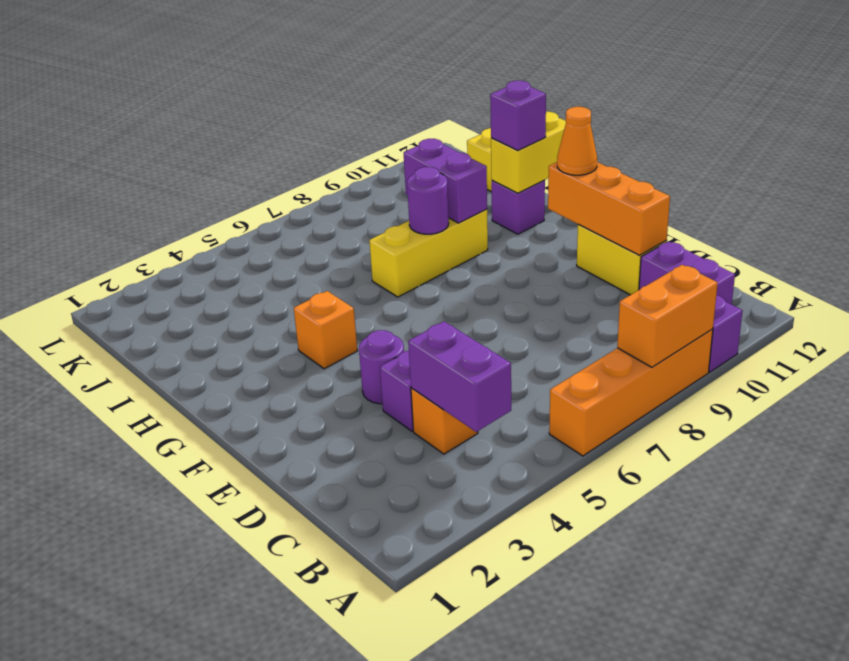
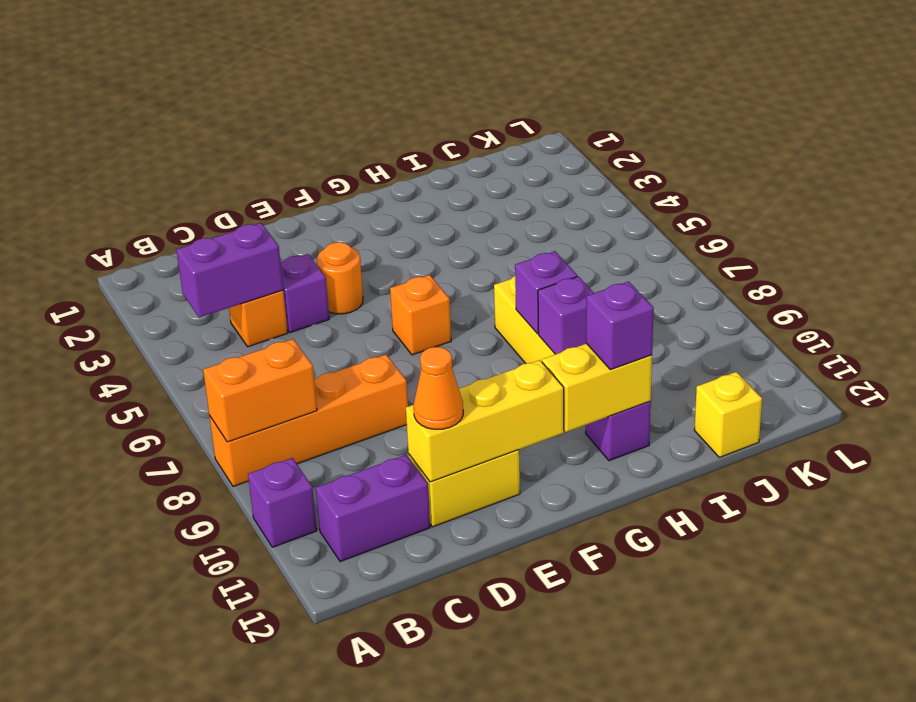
orange brick A6:A9 level 1 -> orange brick A8:D8 level 1
orange brick A8:A9 level 2 -> orange brick A8:B8 level 2
orange brick D11:F11 level 2 -> yellow brick D11:F11 level 2
purple round brick E4 level 1 -> orange round brick E4 level 1
orange cone F11 level 3 -> orange cone D11 level 3
orange brick G4 level 1 -> orange brick F6 level 1
purple round brick H8 level 2 -> purple brick H8 level 2
purple brick H9:I9 level 2 -> purple brick H9 level 2
yellow brick H11:H12 level 2 -> yellow brick G11:H11 level 2

